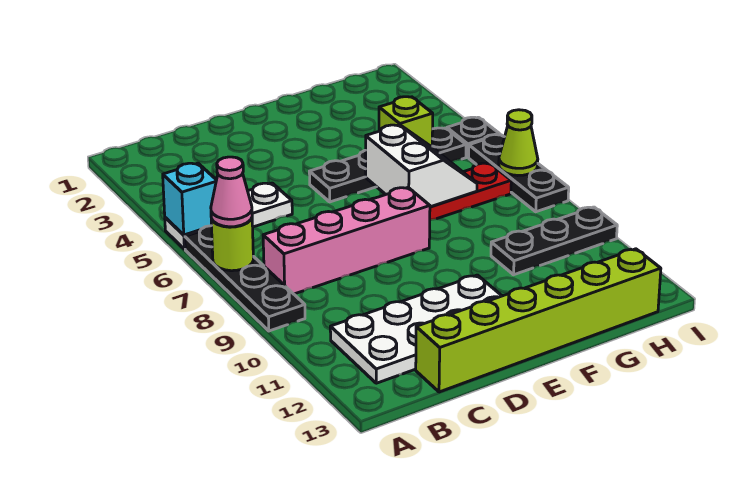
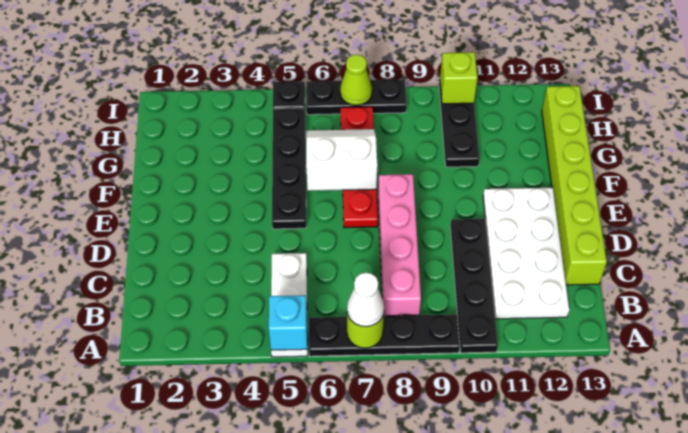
pink cone A7 level 3 -> white cone A7 level 3
none -> black plate A10:D10 level 1
lime brick G5 level 2 -> lime brick I10 level 2

